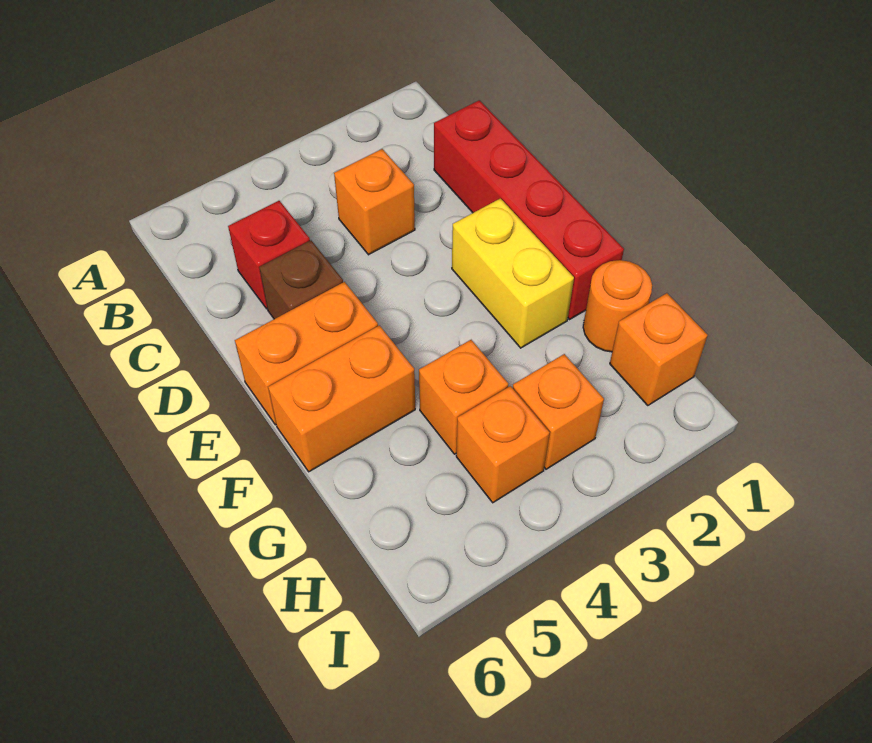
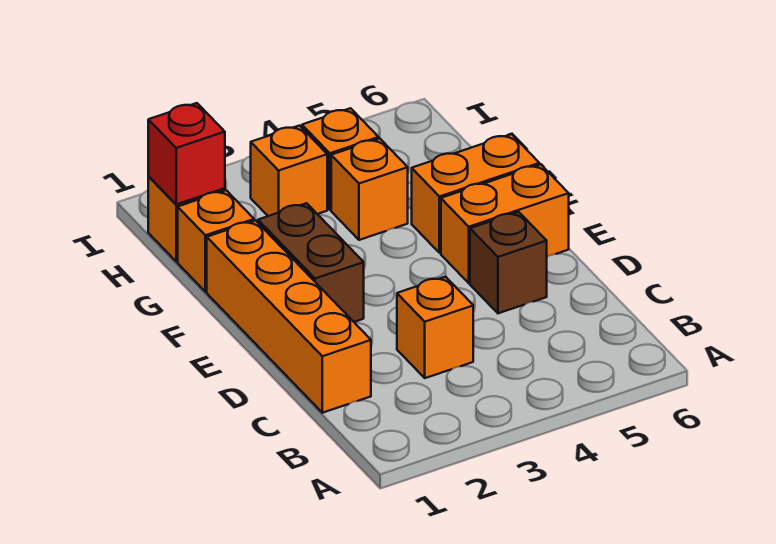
red brick C1:F1 level 1 -> orange brick C1:F1 level 1
red brick C5 level 1 -> red brick H1 level 2
yellow brick E2:F2 level 1 -> brown brick E2:F2 level 1
orange round brick G1 level 1 -> orange brick G1 level 1

